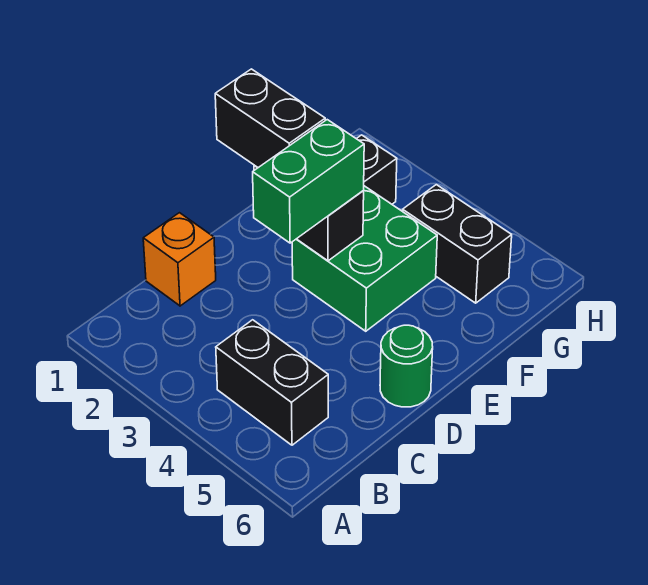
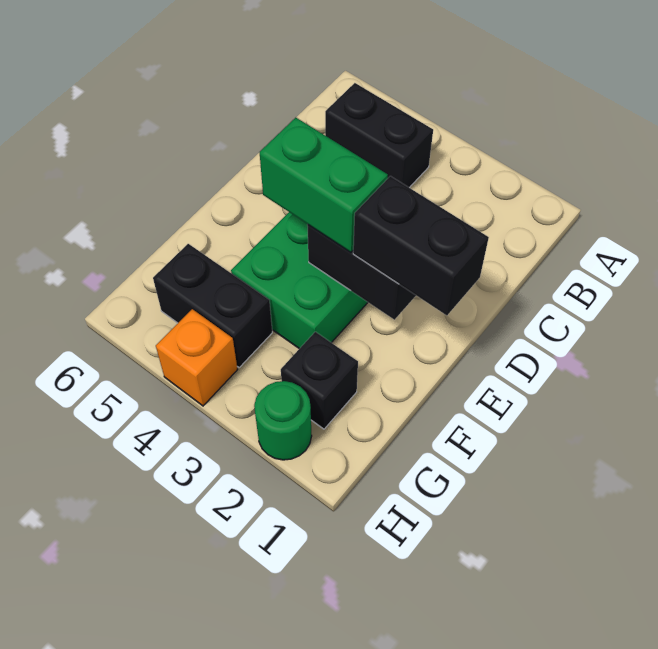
orange brick C1 level 1 -> orange brick H4 level 1
green brick D3:E3 level 3 -> green brick E3:E4 level 3
green round brick D6 level 1 -> green round brick H2 level 1

